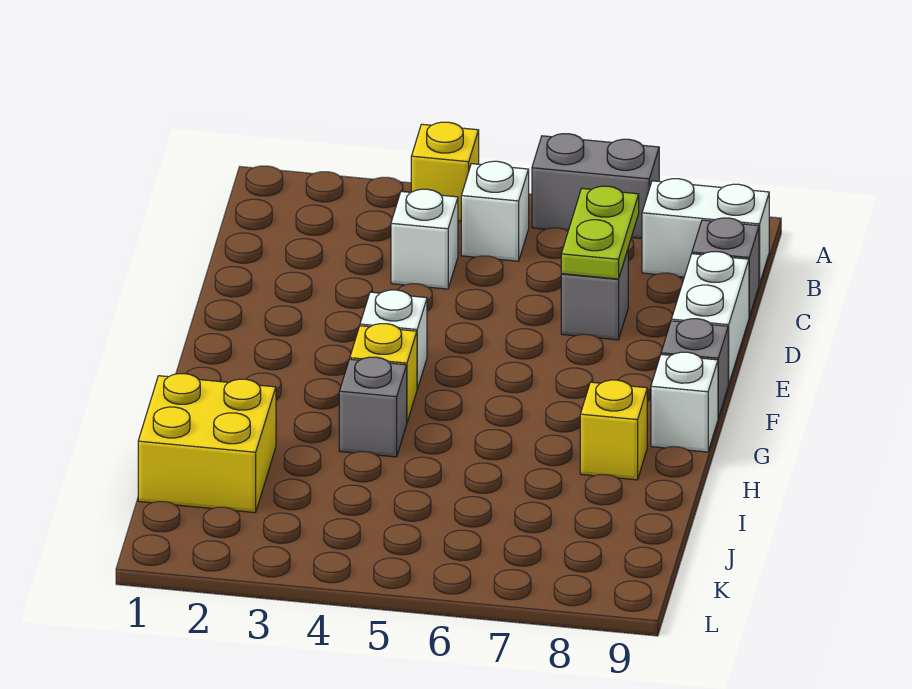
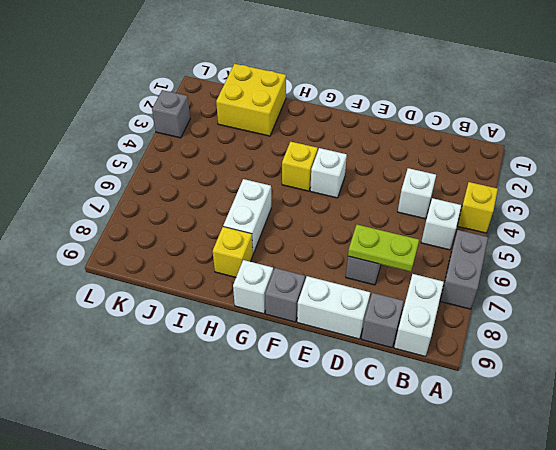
grey brick H4 level 1 -> grey brick L3 level 1
none -> white brick H6:H7 level 1

